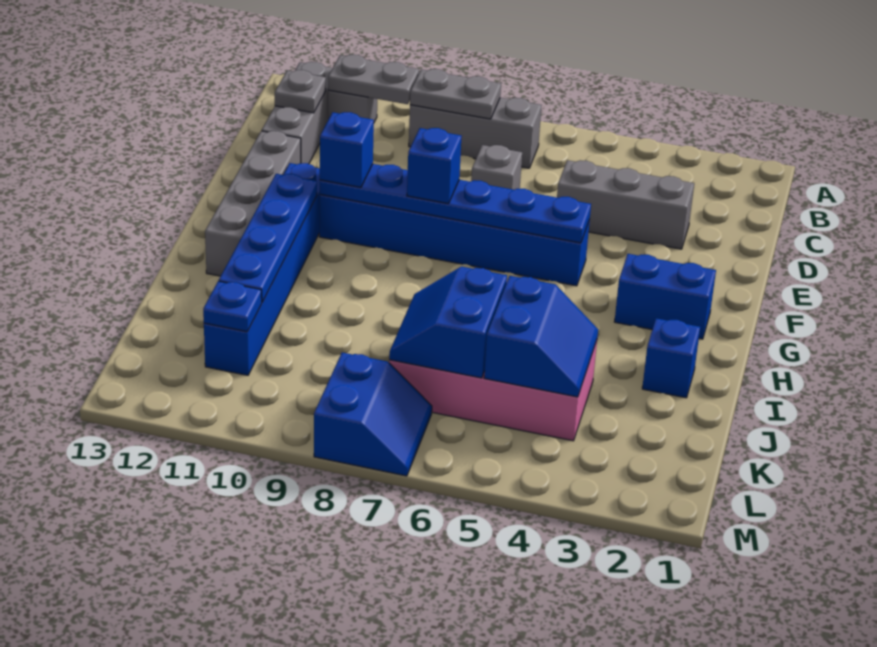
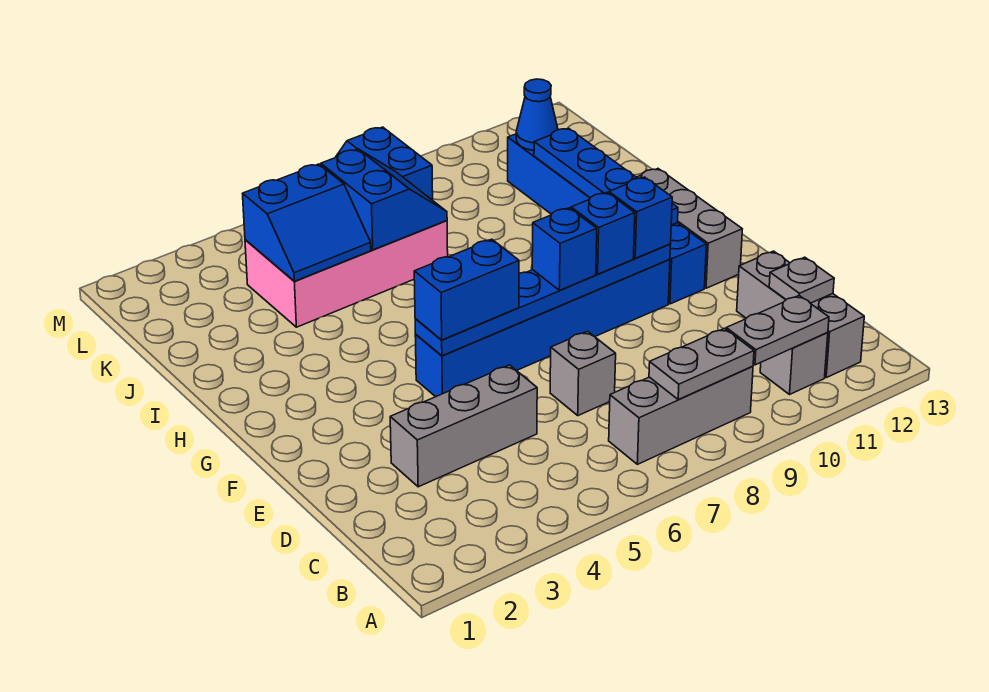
grey brick E12:H12 level 1 -> grey brick F12:H12 level 1
blue brick G2:G3 level 1 -> blue brick F5:F6 level 3
blue brick I2 level 1 -> blue brick F9 level 3
blue slope J4:K5 level 2 top 5 -> blue slope J4:K5 level 2 top K
blue plate K11 level 2 -> blue cone K11 level 2

